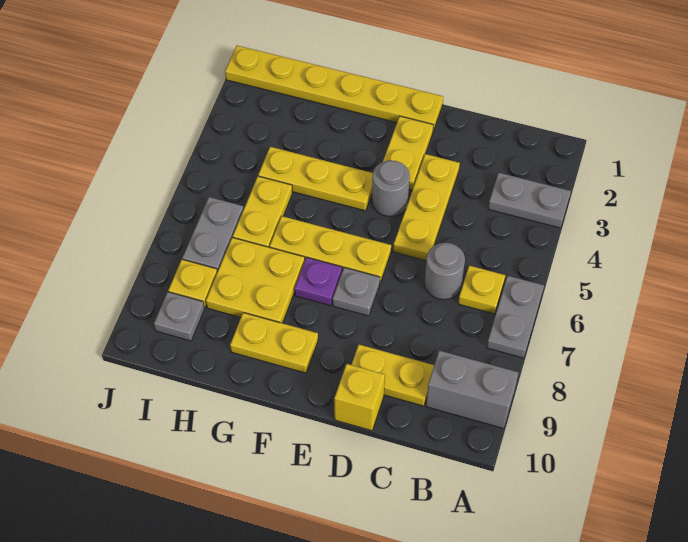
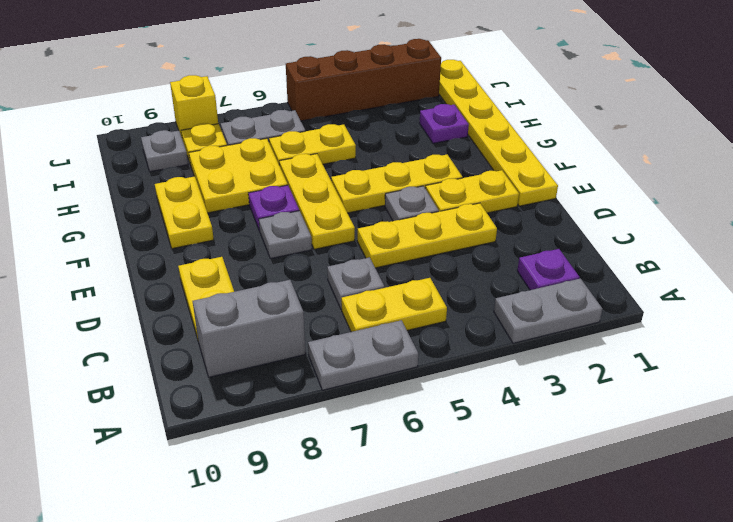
grey plate A3:B3 level 1 -> grey plate A2:A3 level 1
grey brick A9:B9 level 1 -> grey brick B8:B9 level 1
none -> purple plate B2 level 1
yellow plate B6 level 1 -> yellow plate B5:B6 level 1
grey round brick C6 level 1 -> grey plate C6 level 1
yellow brick D10 level 1 -> yellow brick J8 level 1
grey round brick E4 level 1 -> grey plate E4 level 1
yellow plate F4:H4 level 1 -> yellow plate F3:F5 level 1
none -> purple plate H2 level 1
none -> brown brick J2:J5 level 1

